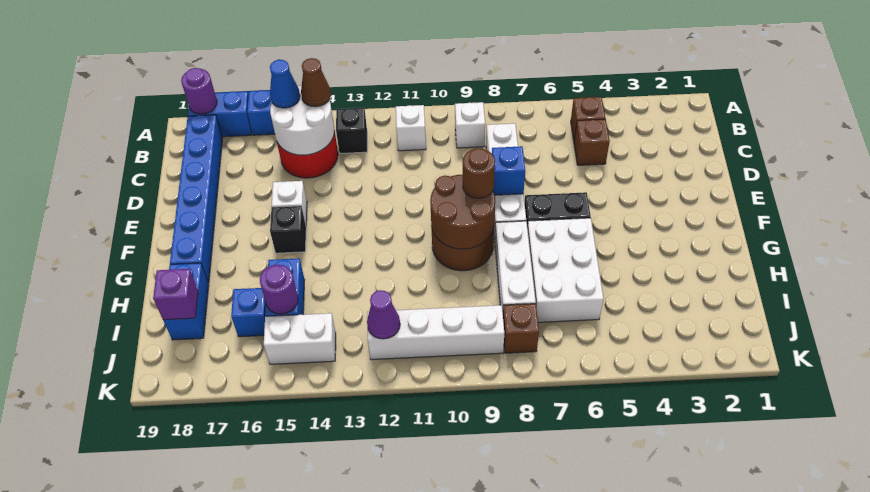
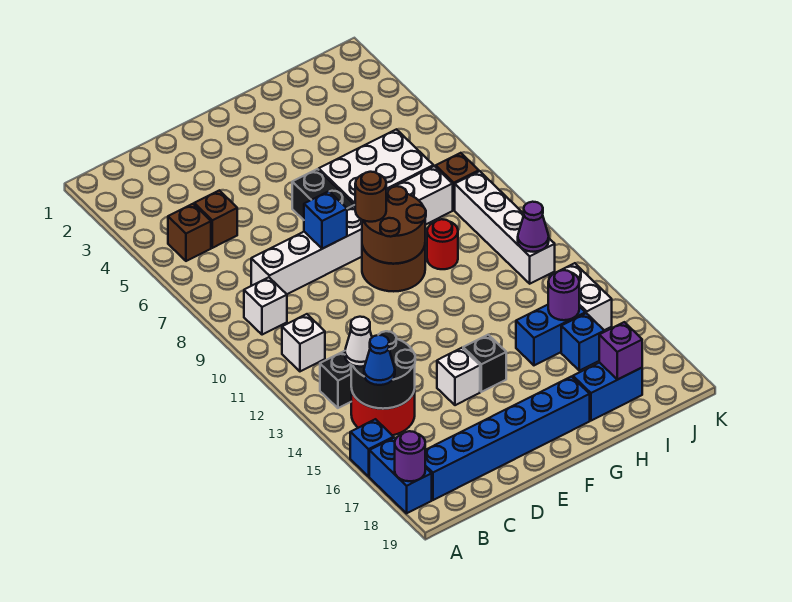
white round brick B14:C15 level 2 -> black round brick B14:C15 level 2
brown cone B14 level 3 -> white cone B14 level 3
none -> red round brick H10 level 1

